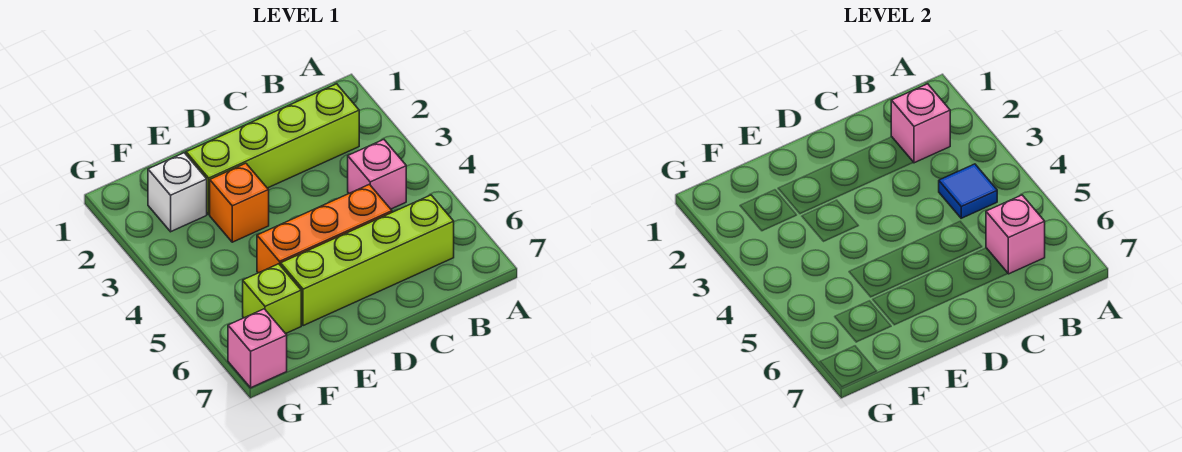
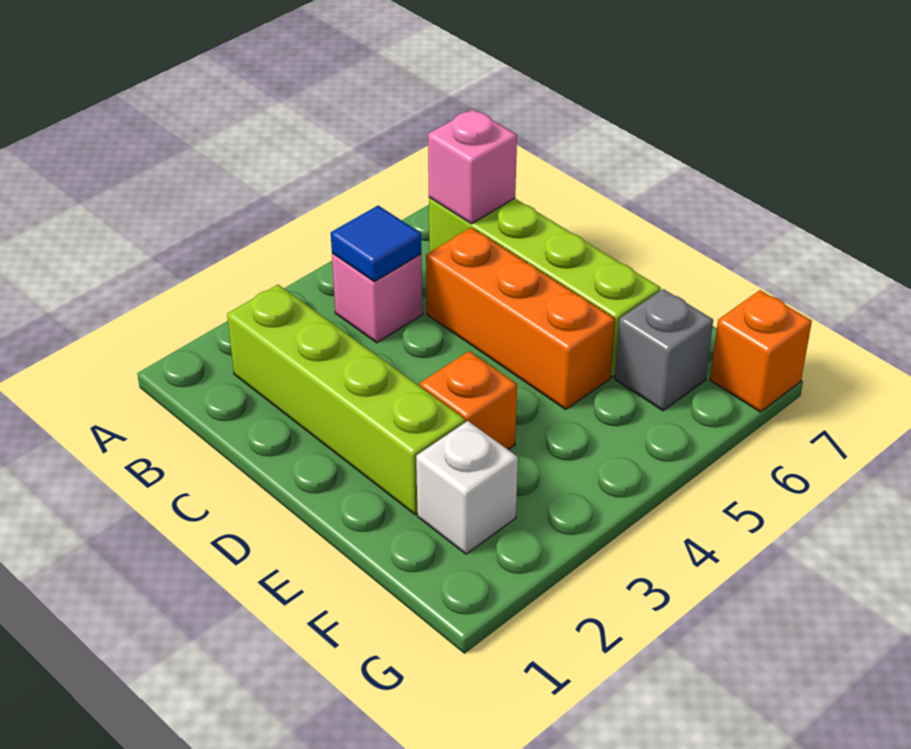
pink brick B2 level 2 -> none
lime brick F6 level 1 -> grey brick F6 level 1
pink brick G7 level 1 -> orange brick G7 level 1

